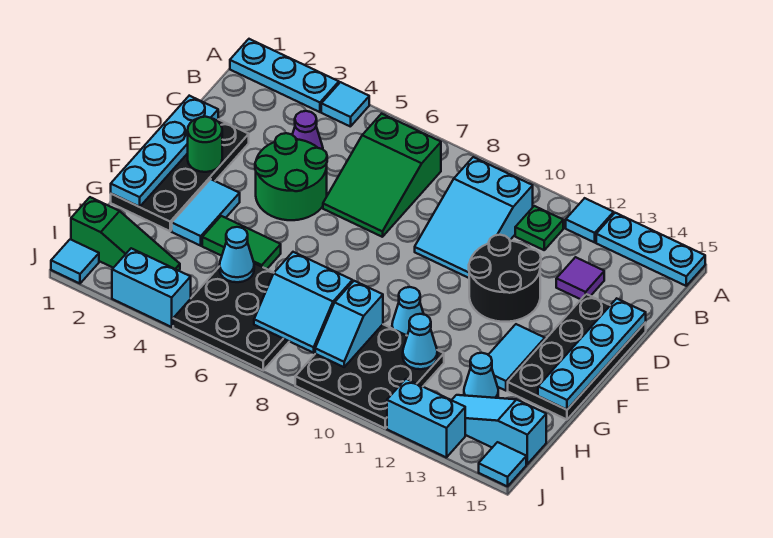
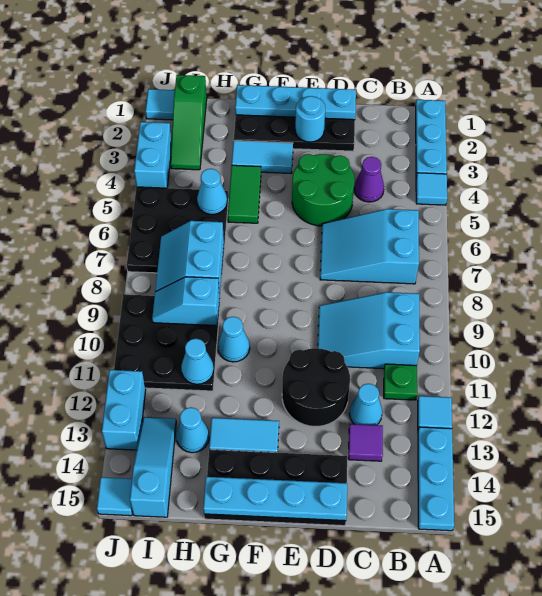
green slope B6:D7 level 1 top B -> cyan slope B6:D7 level 1 top B
none -> cyan cone C12 level 1
green round brick E2 level 2 -> cyan round brick E2 level 2

